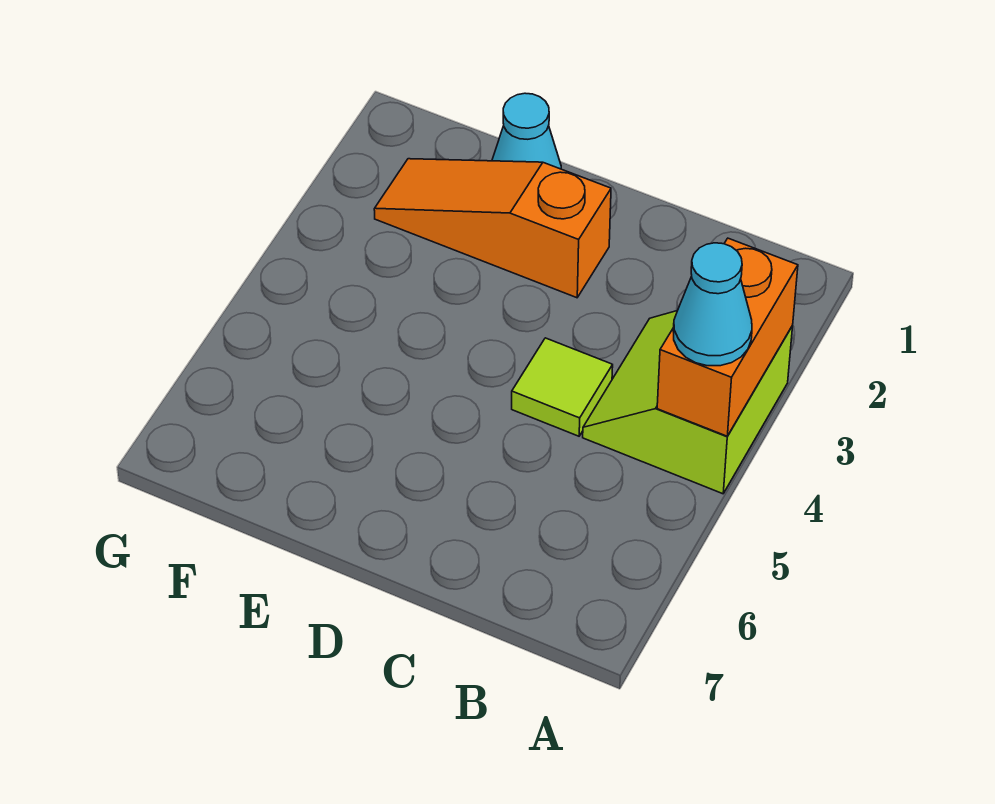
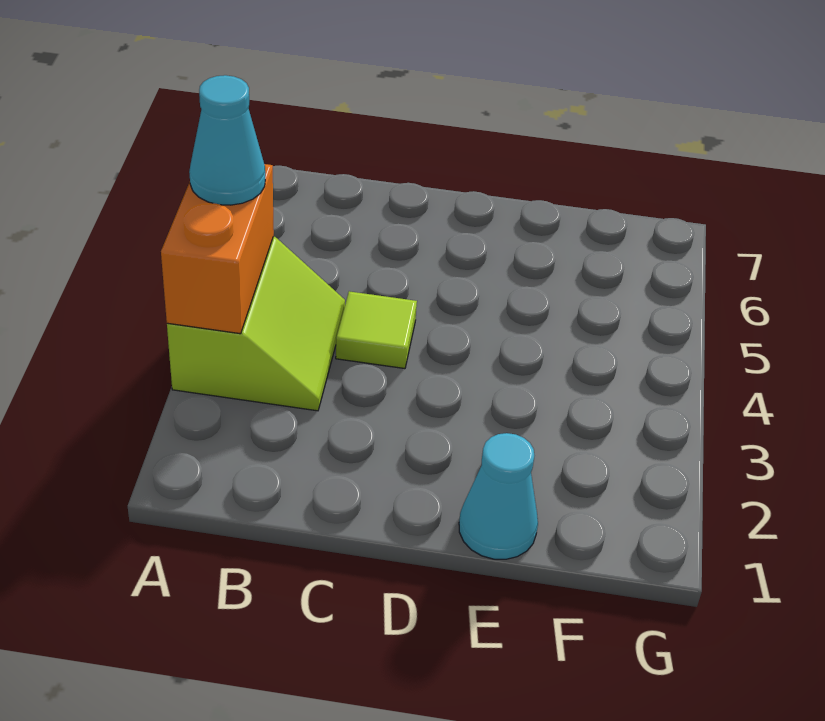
orange slope D2:F2 level 1 top D -> none

